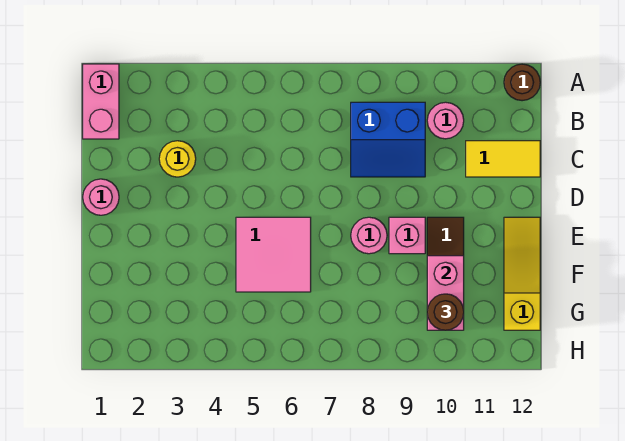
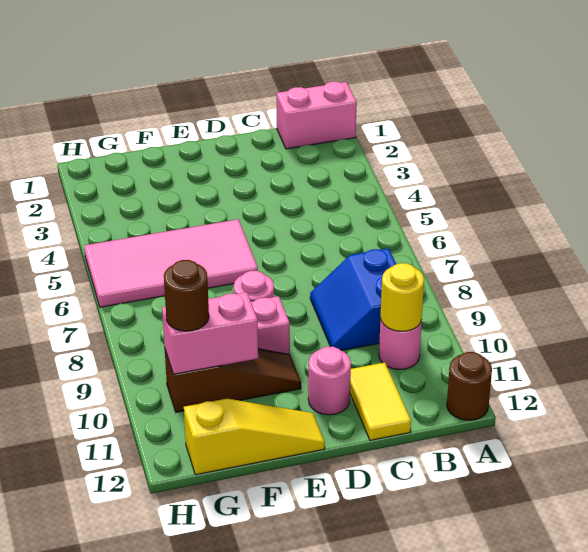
yellow round brick C3 level 1 -> yellow round brick B10 level 2
pink round brick D1 level 1 -> pink round brick D11 level 1
pink tile E5:F6 level 1 -> pink tile E5:H6 level 1

